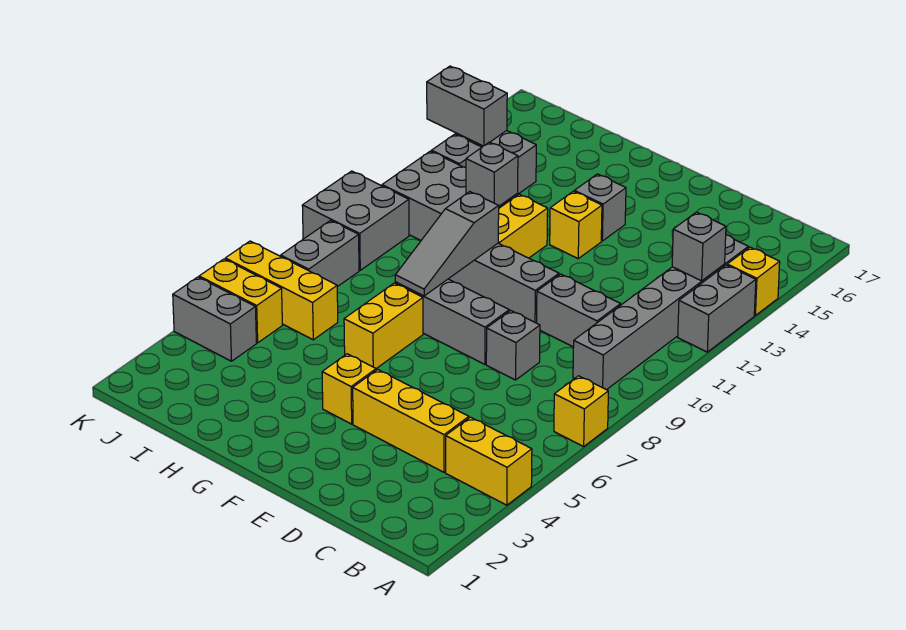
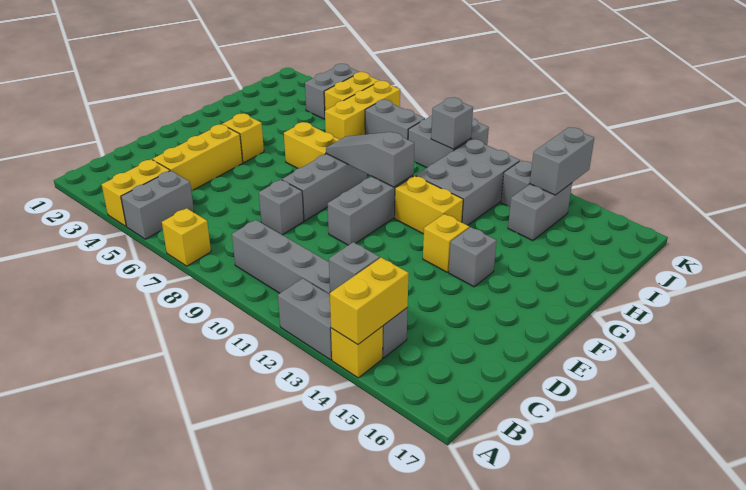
none -> yellow brick A14:B14 level 2
grey brick C10:D10 level 1 -> grey brick A5:B5 level 1
grey brick H12 level 2 -> grey brick J10 level 2

